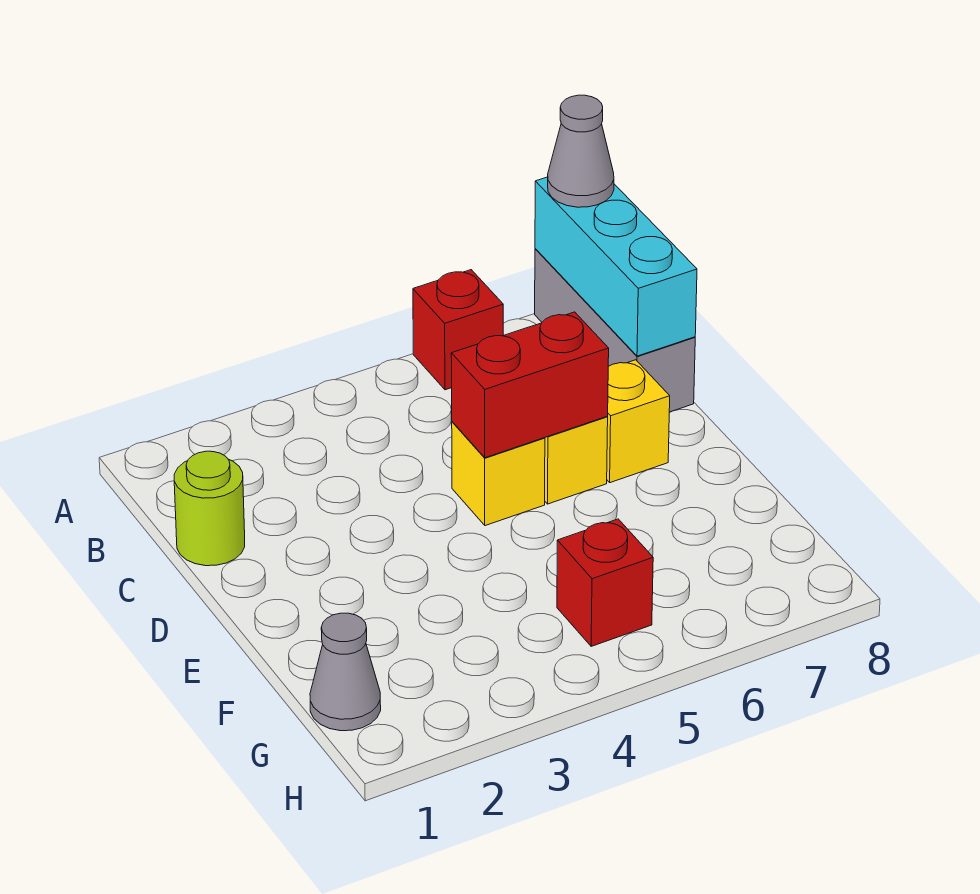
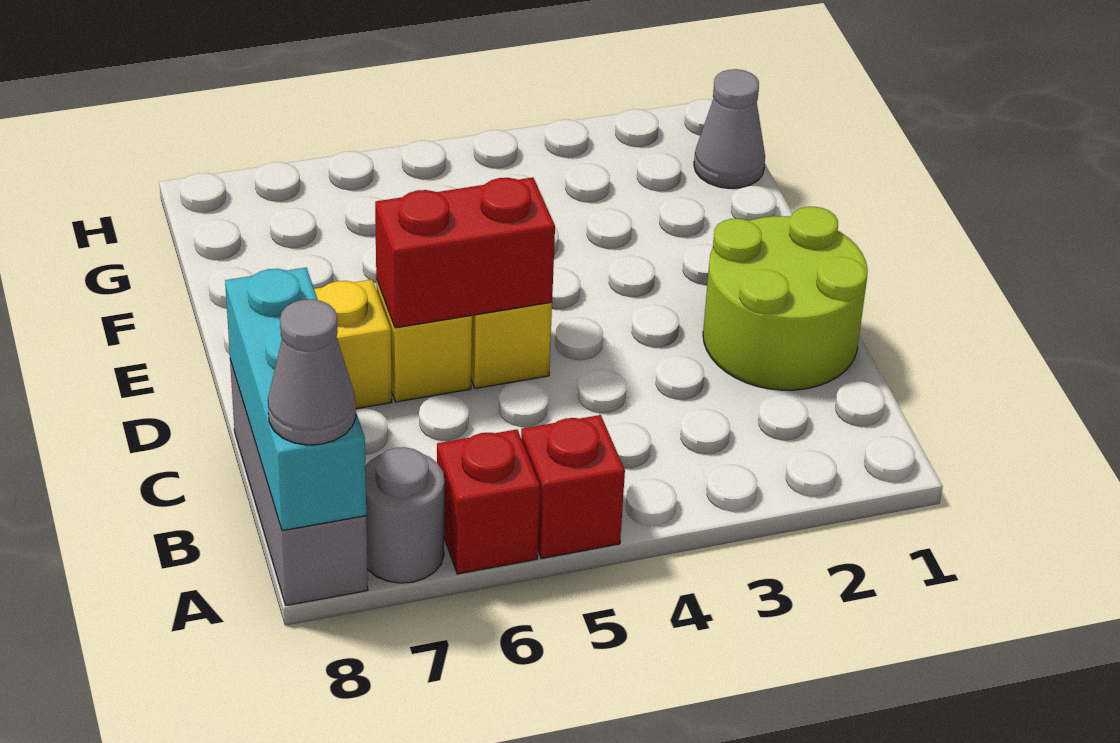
none -> grey round brick A7 level 1
lime round brick C1 level 1 -> lime round brick C1:D2 level 1
red brick G5 level 1 -> red brick A5 level 1

